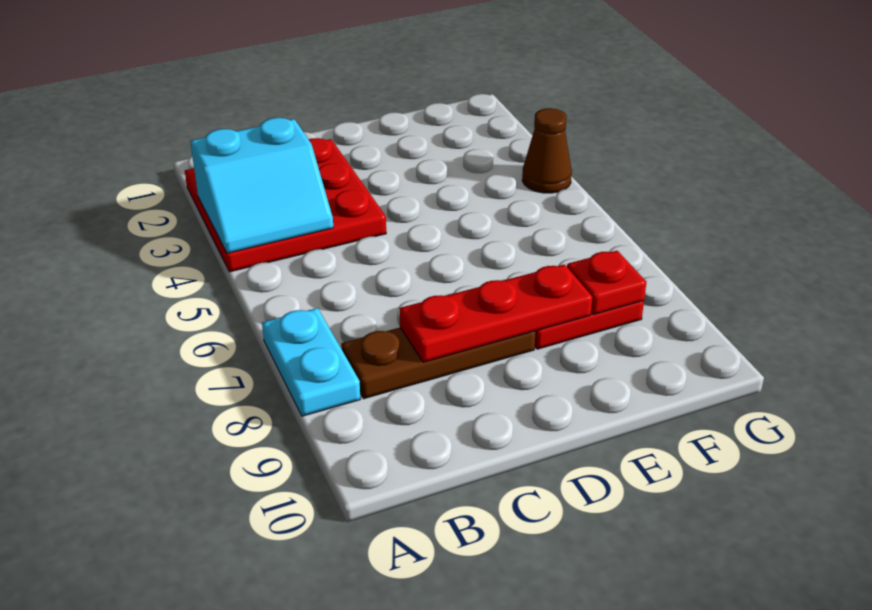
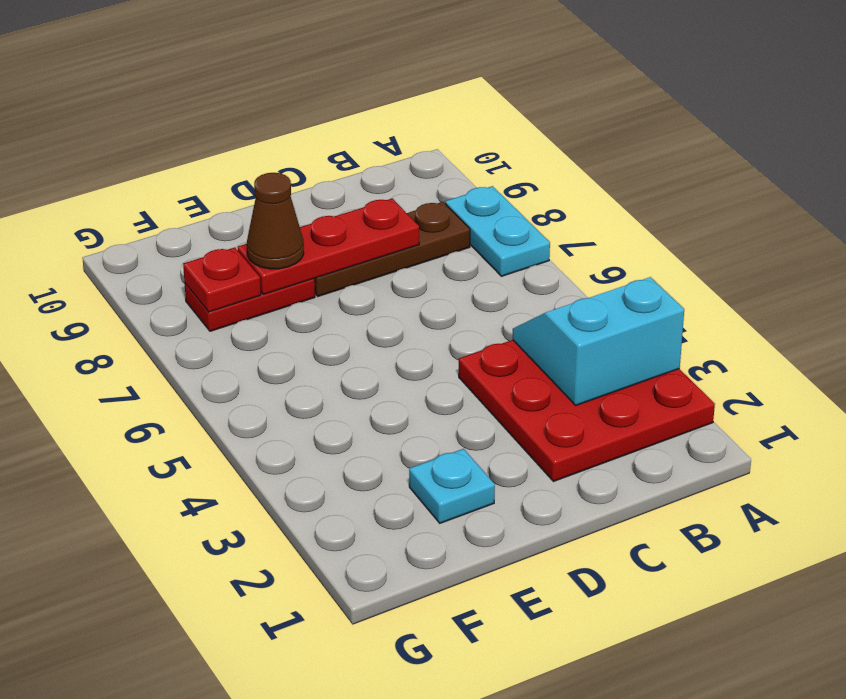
none -> cyan plate E2 level 1
brown cone G4 level 1 -> brown cone E8 level 3

